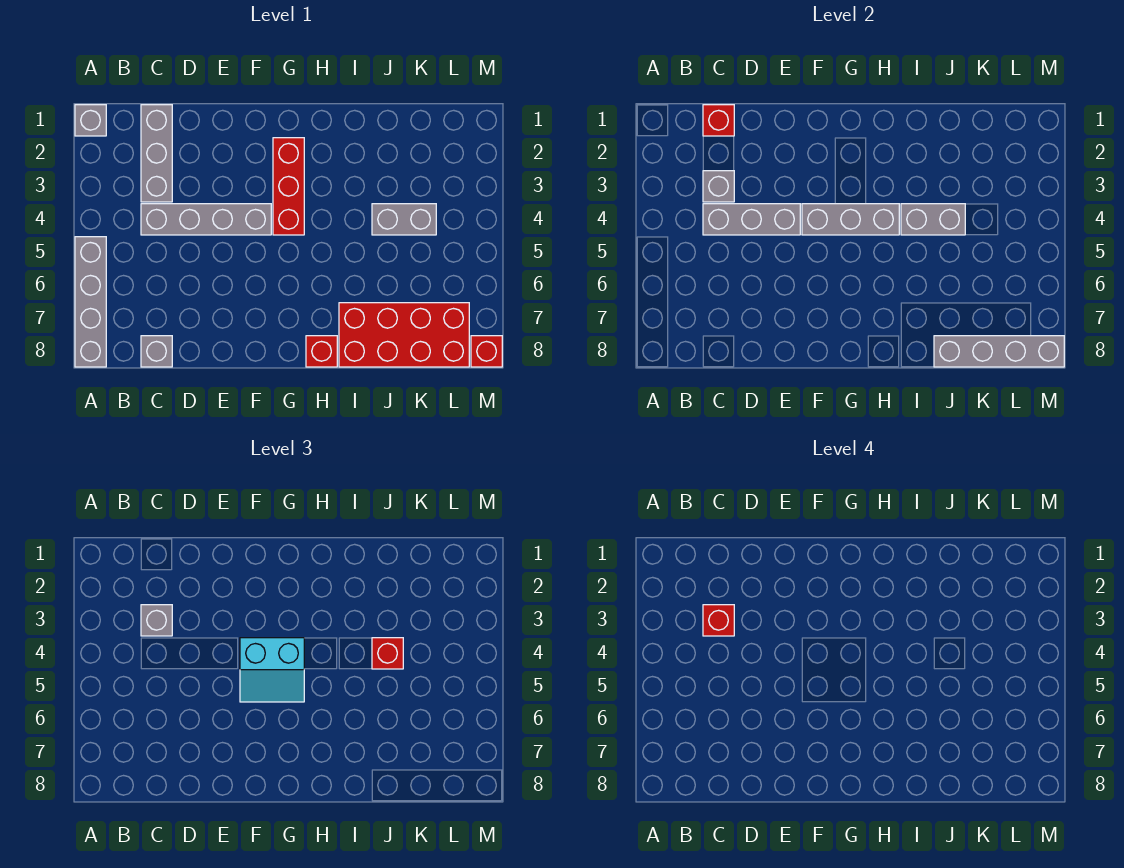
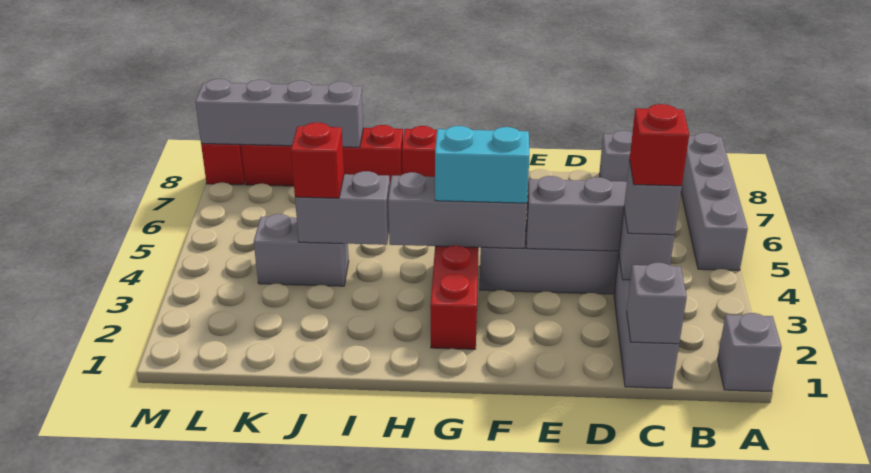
red brick C1 level 2 -> grey brick C1 level 2
red brick I7:L8 level 1 -> red brick I8:L8 level 1

